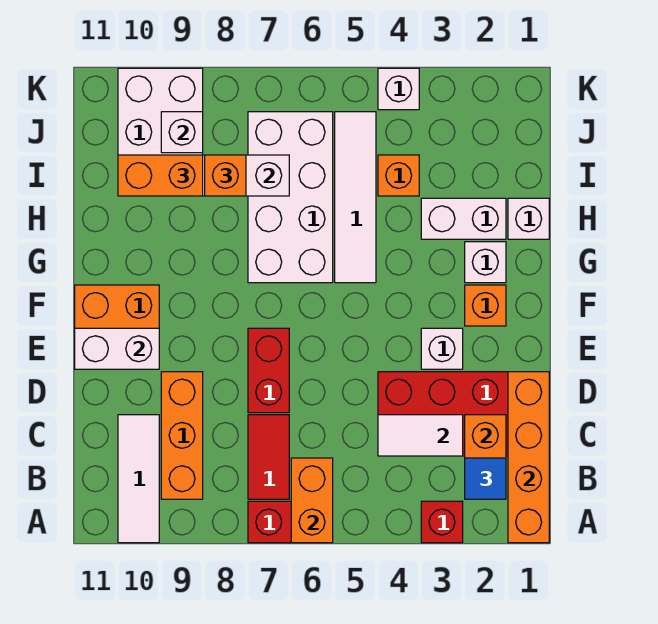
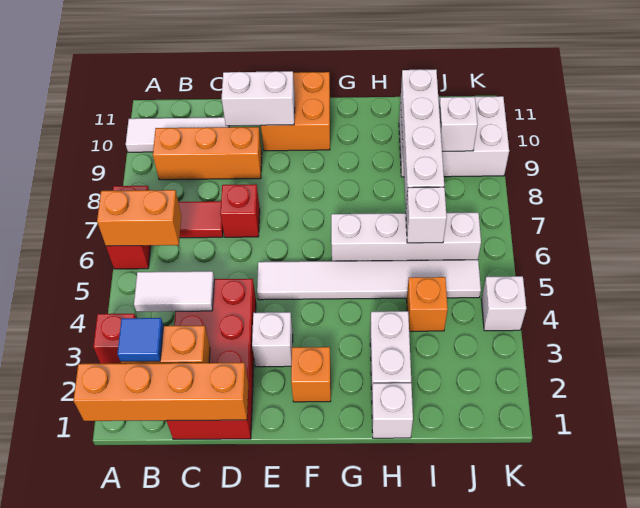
white tile C3:C4 level 2 -> white tile B4:C4 level 2
red brick D7:E7 level 1 -> red brick D7 level 1
white brick E10:E11 level 2 -> white brick D10:E10 level 2
white brick G2 level 1 -> white brick I6 level 2
white tile G5:J5 level 1 -> white tile E5:J5 level 1
white brick G6:J7 level 1 -> white brick G6:J6 level 1
orange brick I8 level 3 -> none
orange brick I9:I10 level 3 -> none

